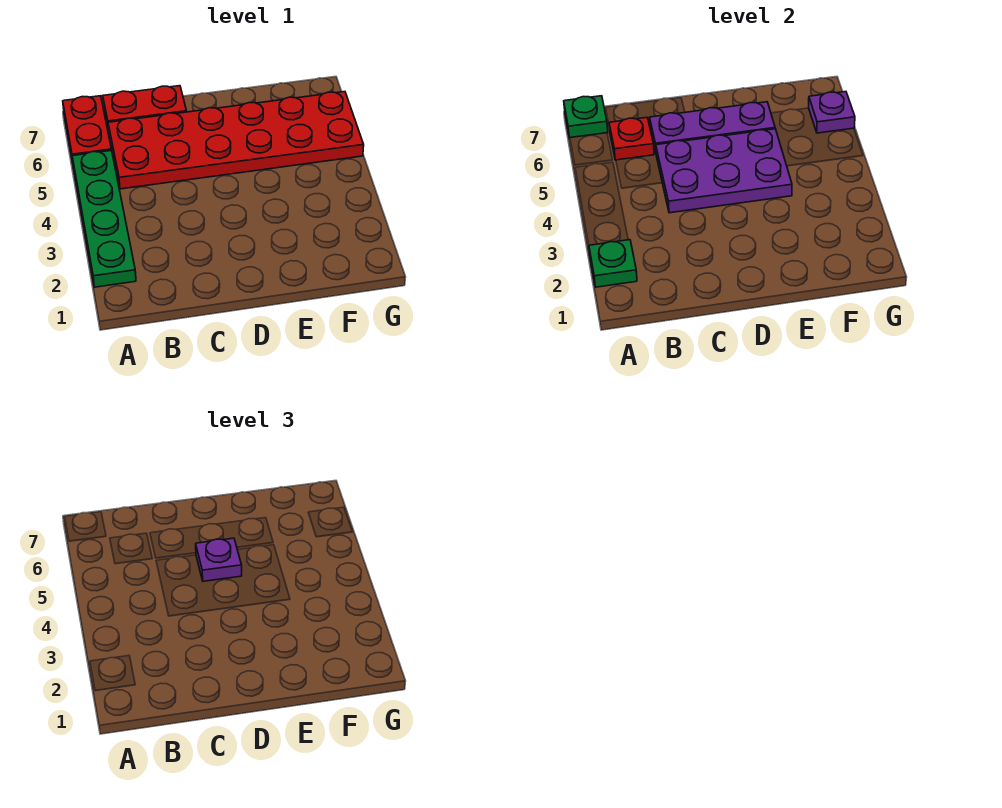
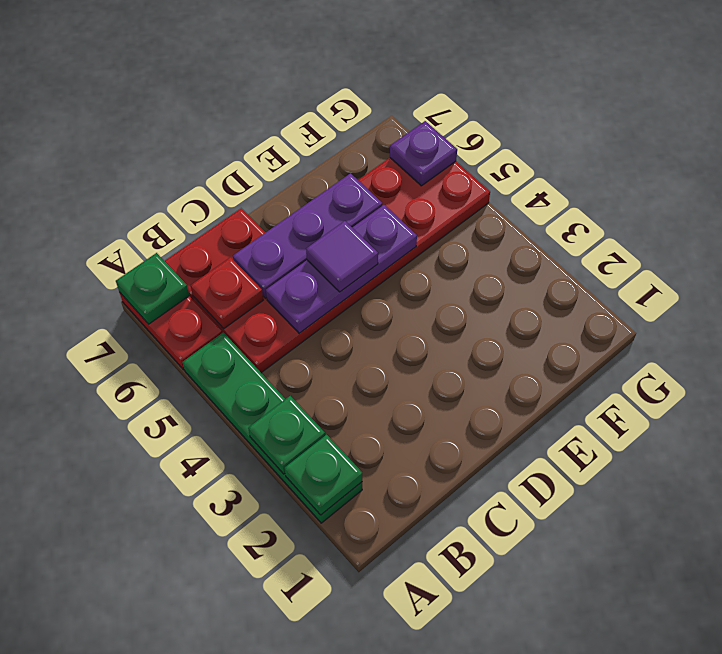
none -> green plate A3 level 2
purple plate C4:E5 level 2 -> purple plate C5:E5 level 2
purple plate D5 level 3 -> purple tile D5 level 3

